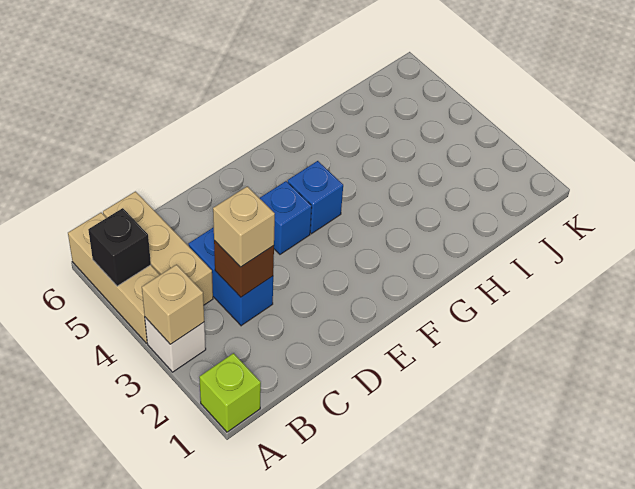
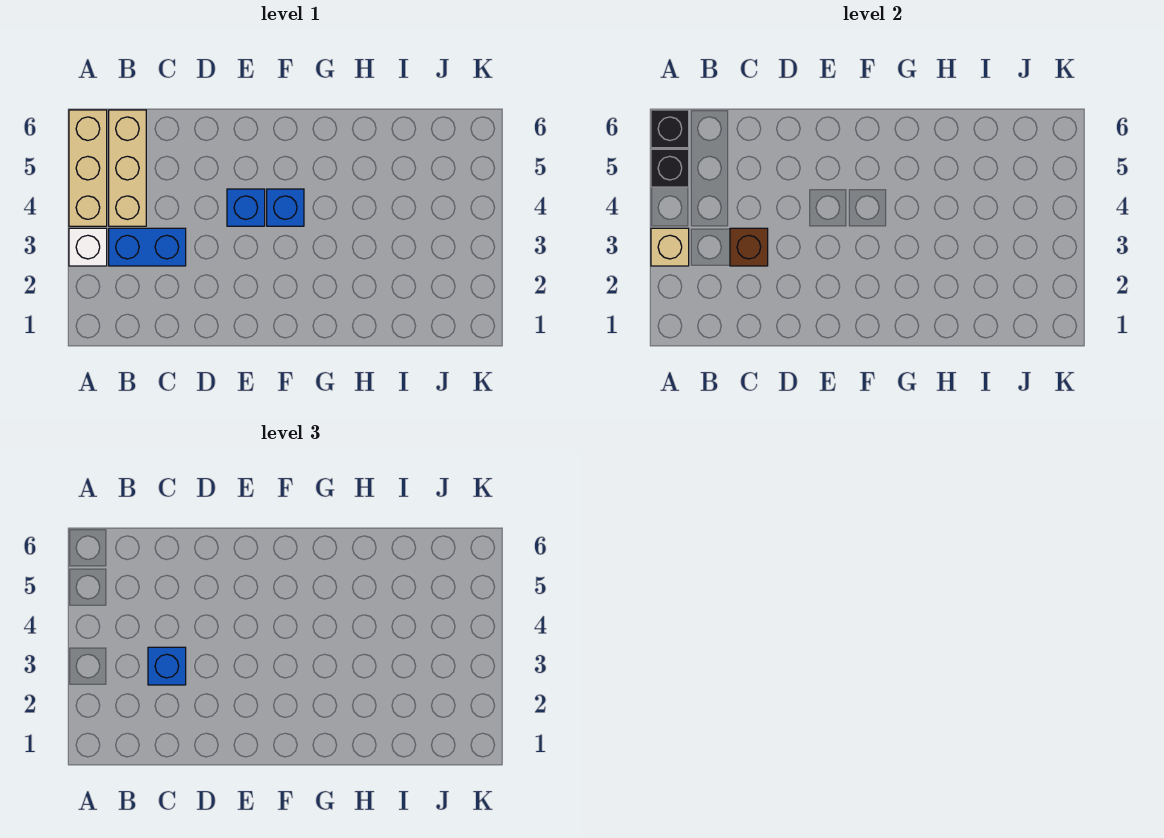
lime brick A1 level 1 -> none
none -> black brick A6 level 2
blue brick C3:C4 level 1 -> blue brick B3:C3 level 1
tan brick C3 level 3 -> blue brick C3 level 3

